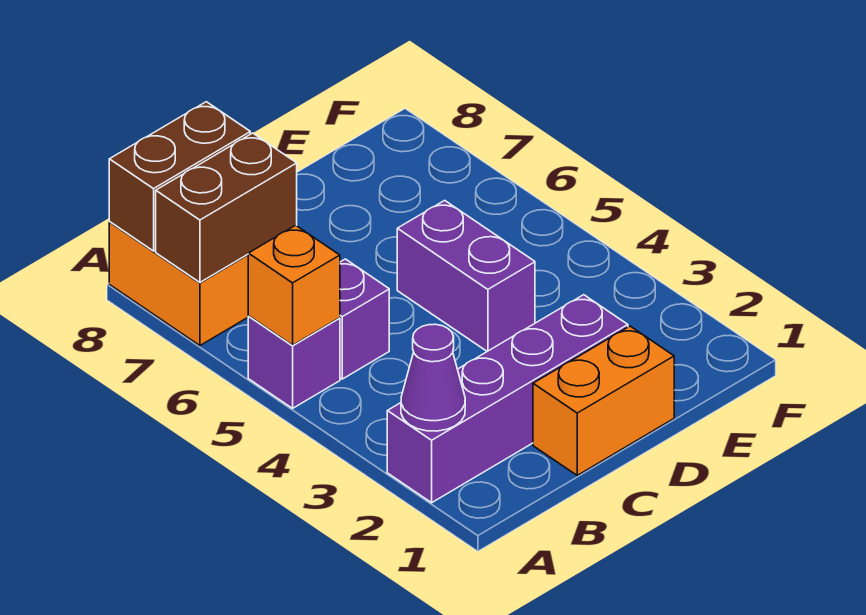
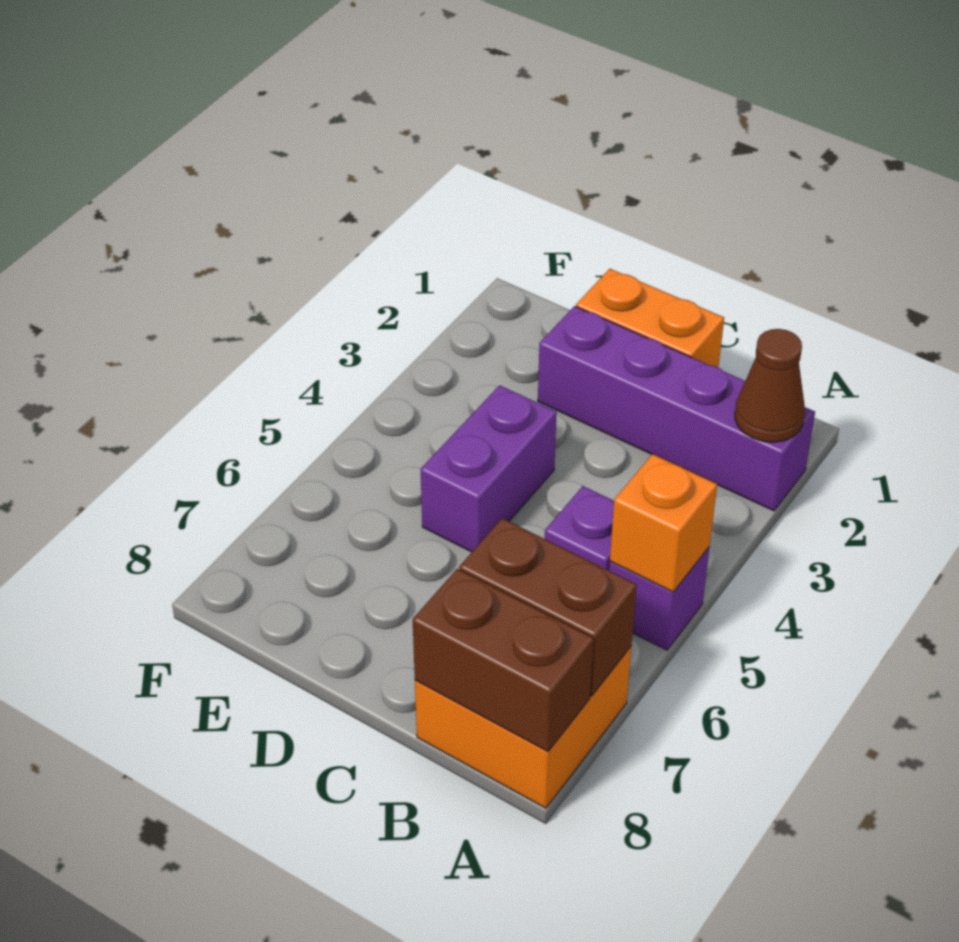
purple cone A2 level 2 -> brown cone A2 level 2

